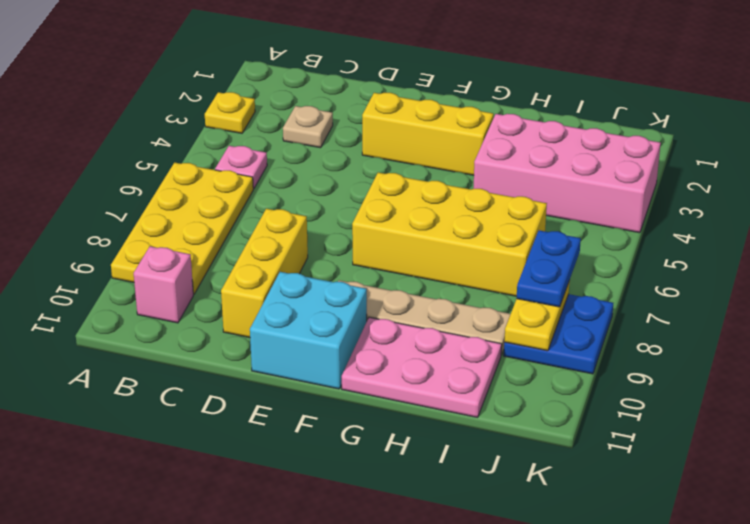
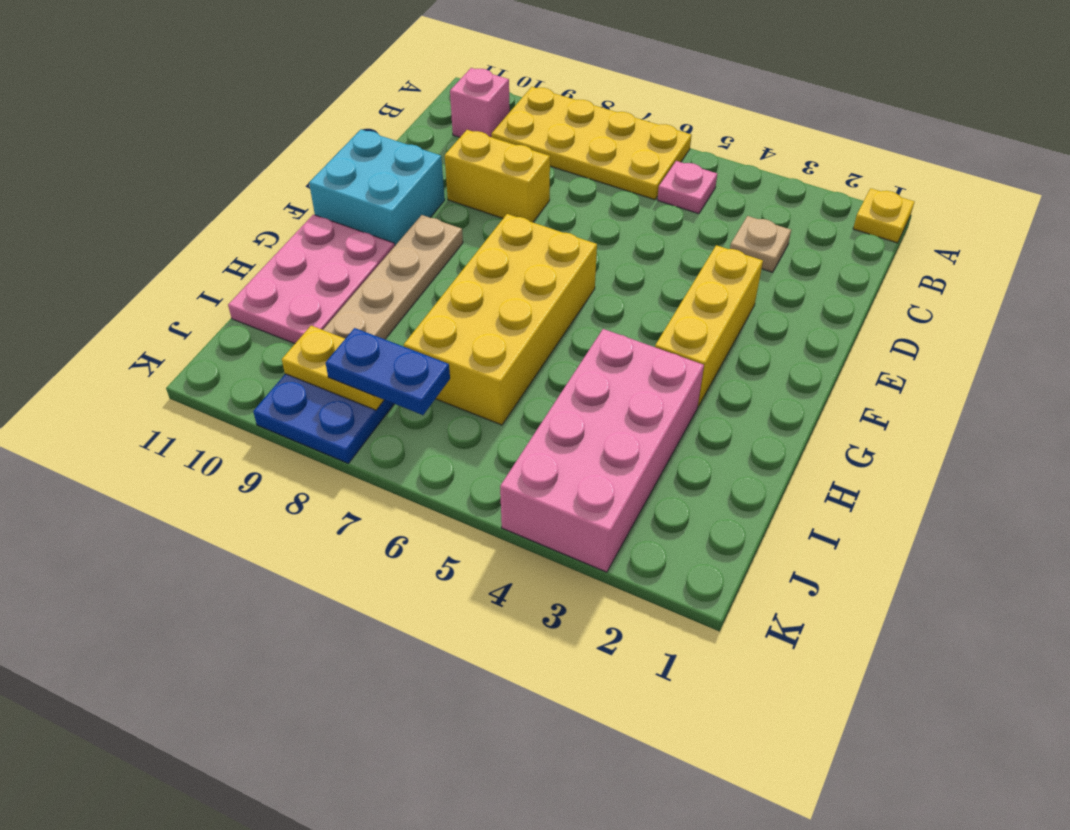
yellow plate A3 level 1 -> yellow plate A1 level 1
yellow brick D8:D10 level 1 -> yellow brick D8:D9 level 1

